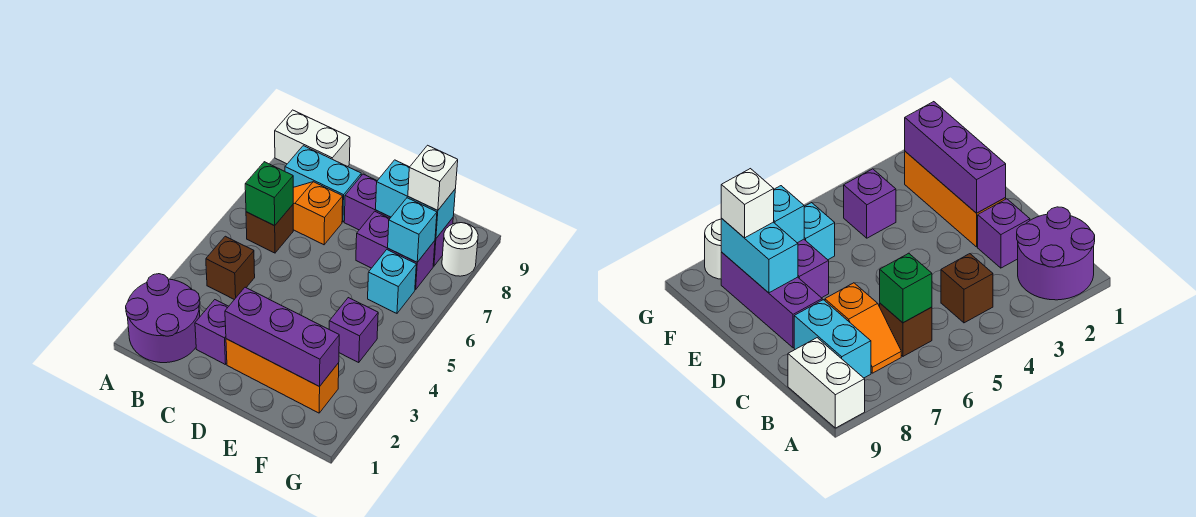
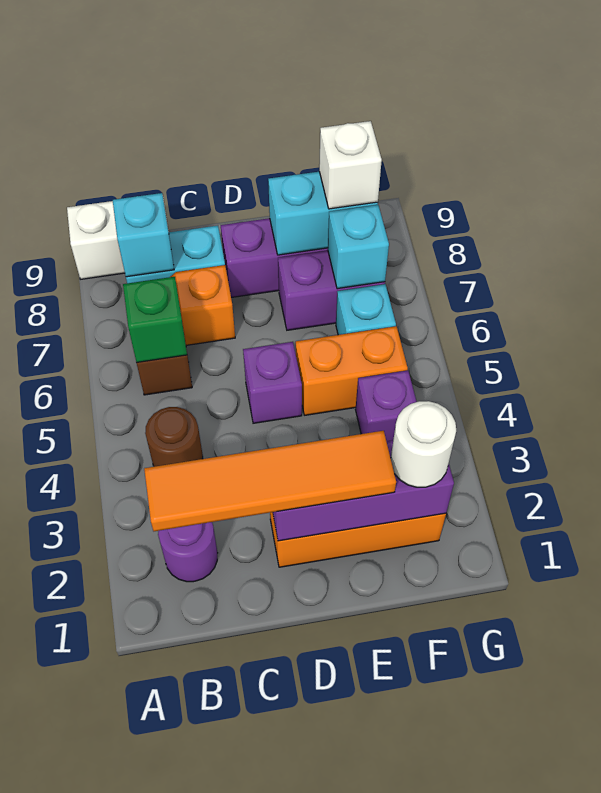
purple round brick A1:B2 level 1 -> purple round brick B2 level 1
none -> orange tile B2:E2 level 3
brown brick B4 level 1 -> brown round brick B4 level 1
none -> cyan brick B8 level 2
purple brick C2 level 1 -> purple brick D5 level 1
none -> orange brick E5:F5 level 1
white round brick G8 level 1 -> white round brick F2 level 3

